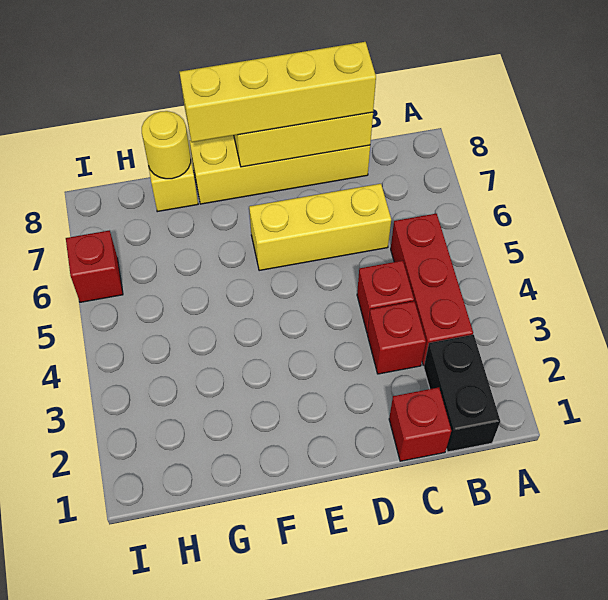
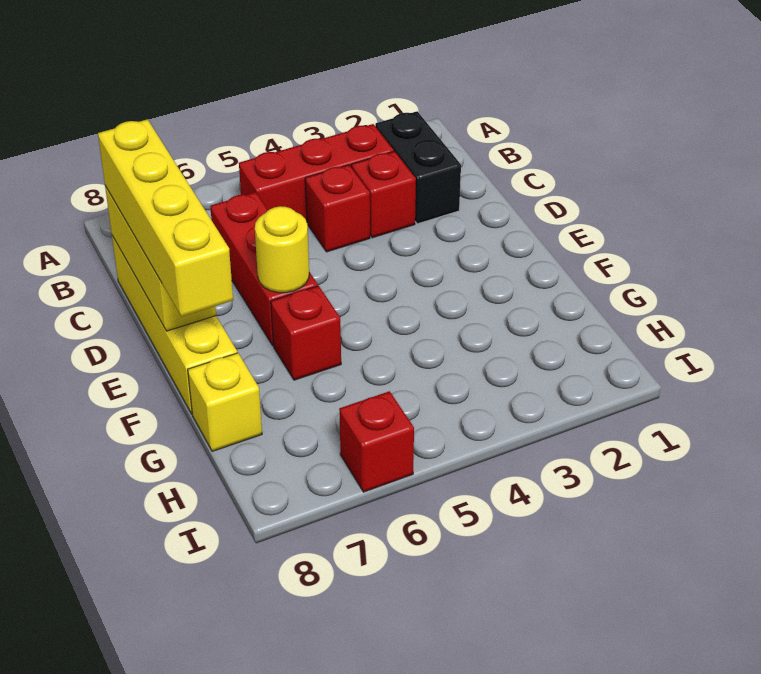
black brick B1:B2 level 1 -> black brick B2:C2 level 1
red brick C1 level 1 -> red brick F6 level 1
yellow brick C6:E6 level 1 -> red brick C6:E6 level 1
yellow round brick G8 level 2 -> yellow round brick E6 level 2

